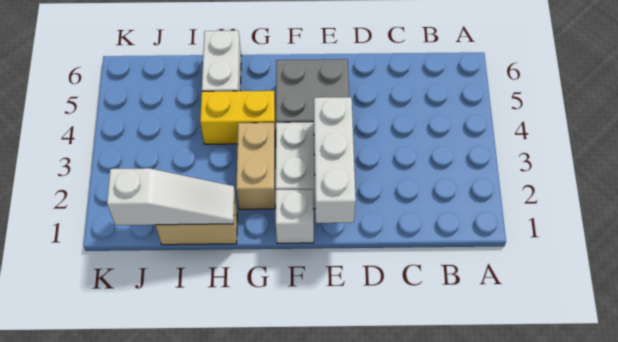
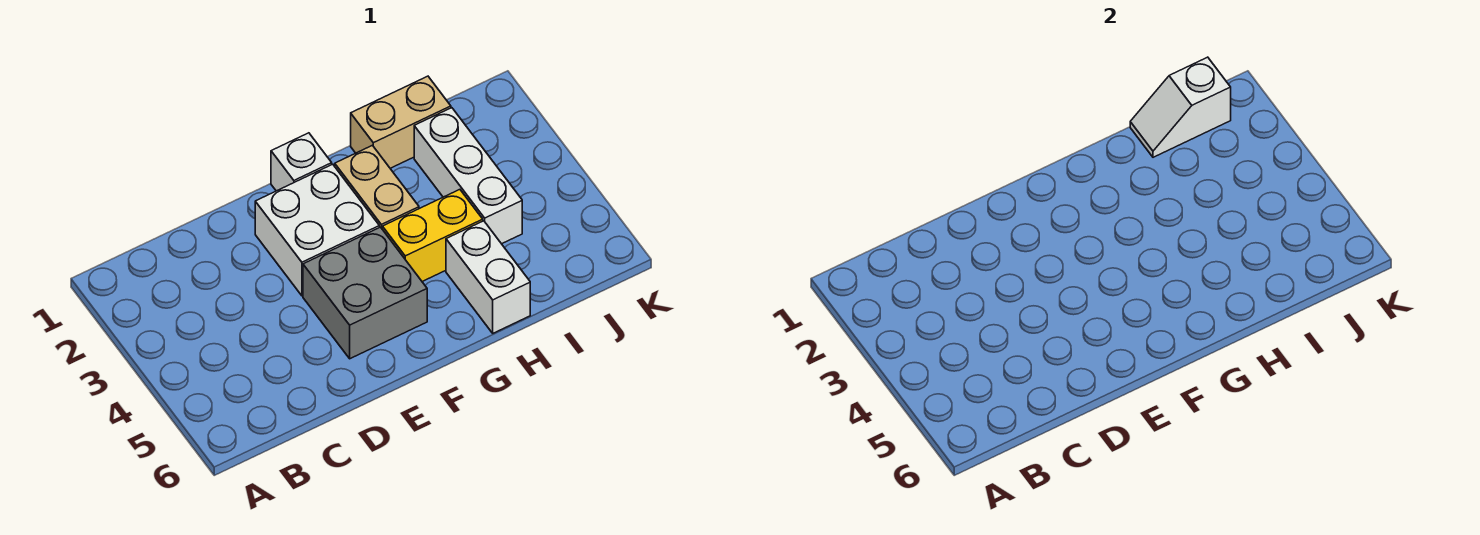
white brick E1:E3 level 2 -> white brick I2:I4 level 1
white slope H1:J1 level 2 top J -> white slope I1:J1 level 2 top J

